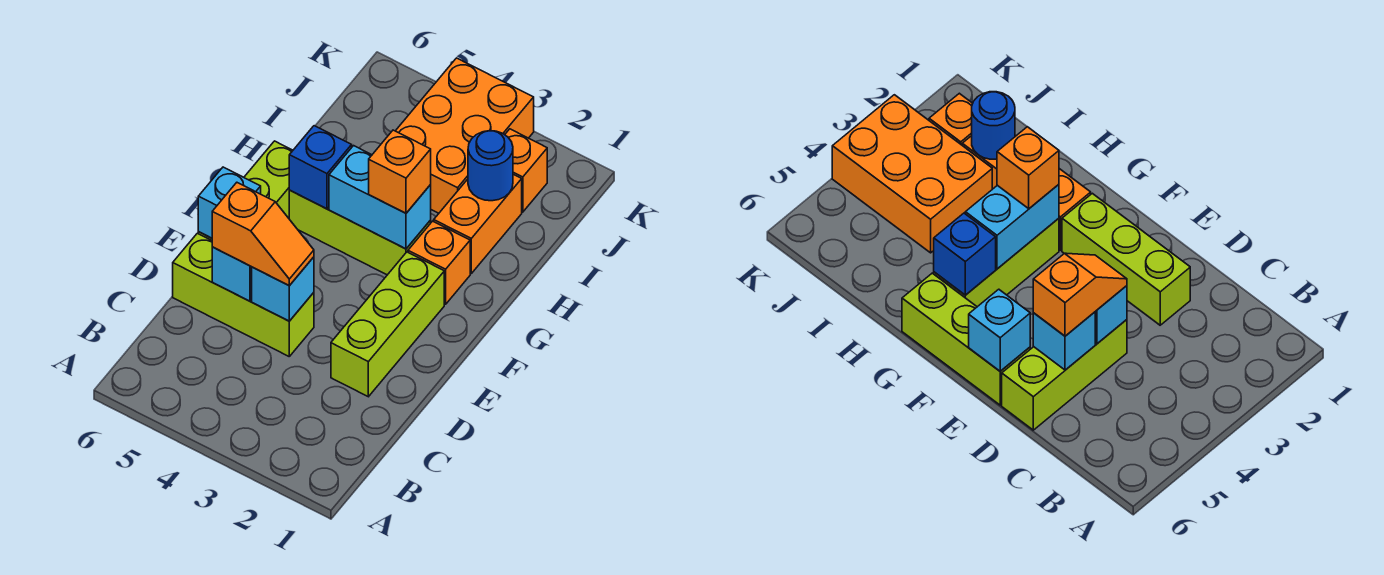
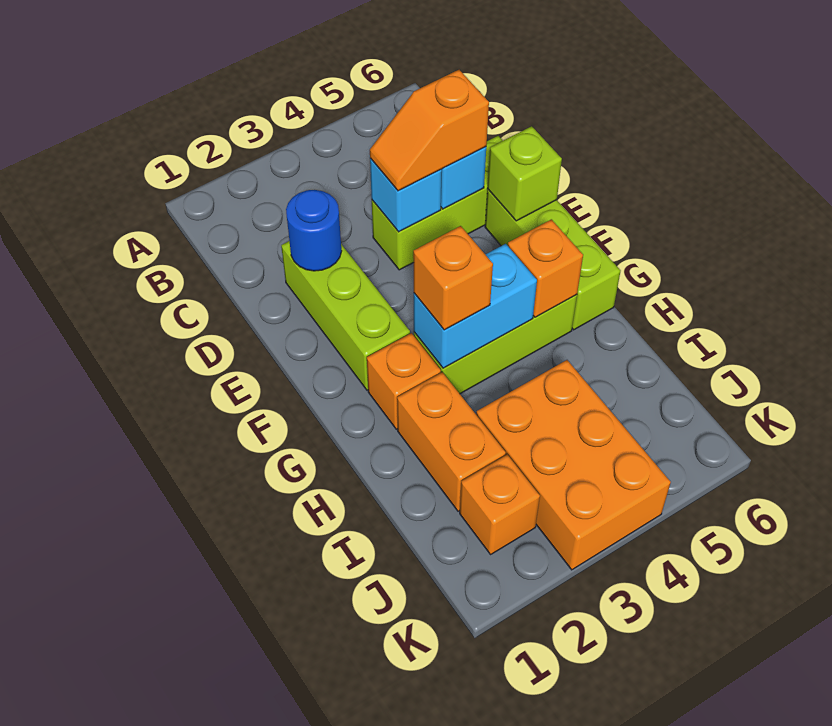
cyan brick E6 level 2 -> lime brick E6 level 2
blue brick G5 level 2 -> orange brick G5 level 2
blue round brick I2 level 2 -> blue round brick D2 level 2

